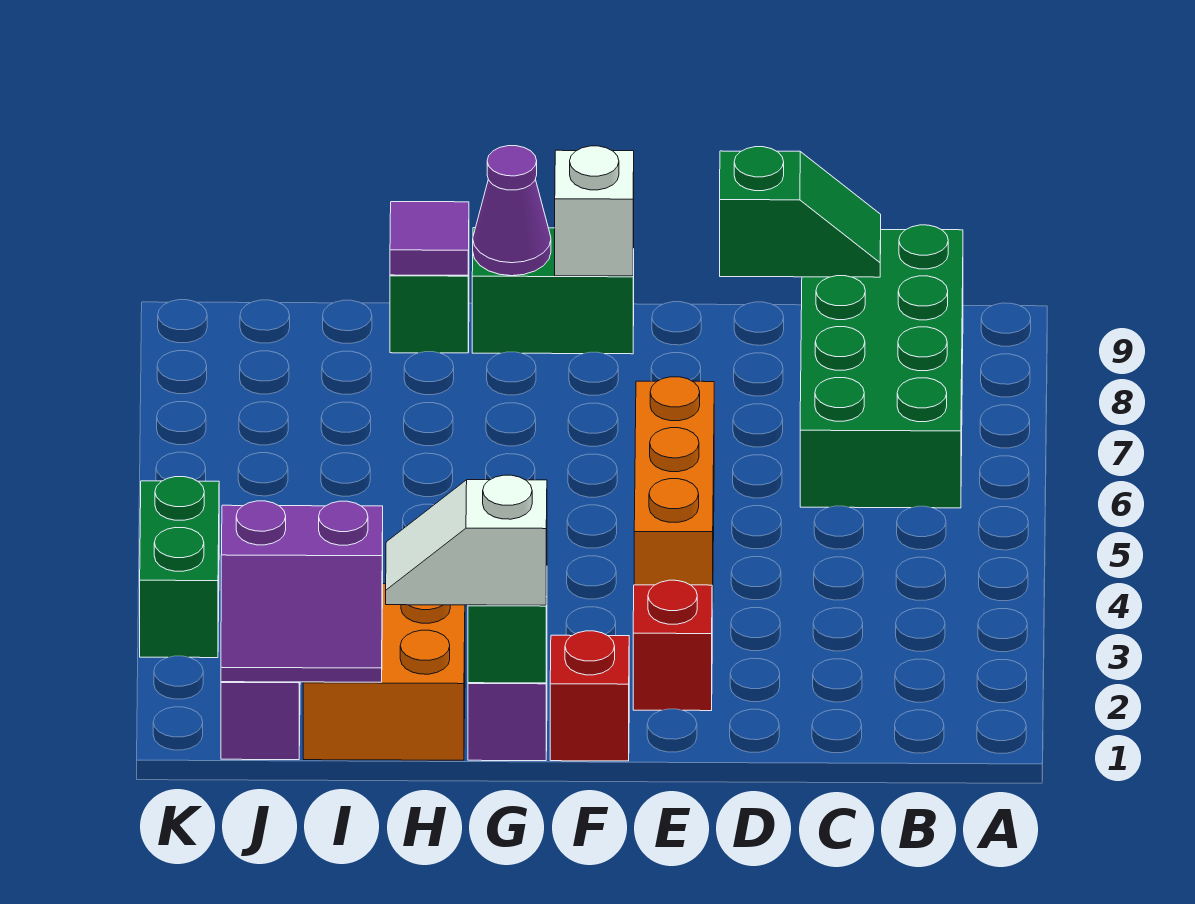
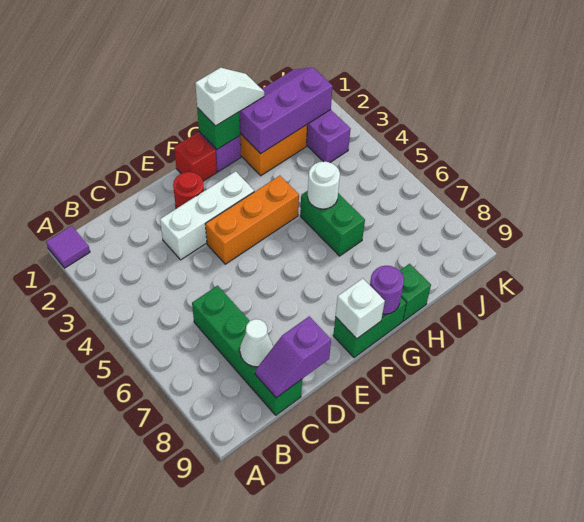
green brick B6:C9 level 1 -> green brick C6:C9 level 1
none -> white cone C8 level 2
green slope C9:D9 level 2 top D -> purple slope C9:D9 level 2 top D
none -> white brick D3:F3 level 1
red brick E2 level 1 -> red round brick E2 level 1
orange brick E4:E6 level 1 -> orange brick E4:G4 level 1
purple cone G9 level 2 -> purple round brick G9 level 2
none -> white round brick H5 level 2
purple tile H9 level 2 -> purple tile A1 level 1
purple slope I1:J2 level 2 top 2 -> purple slope H1:J2 level 2 top 2
green brick K3:K4 level 1 -> green brick H5:H6 level 1

